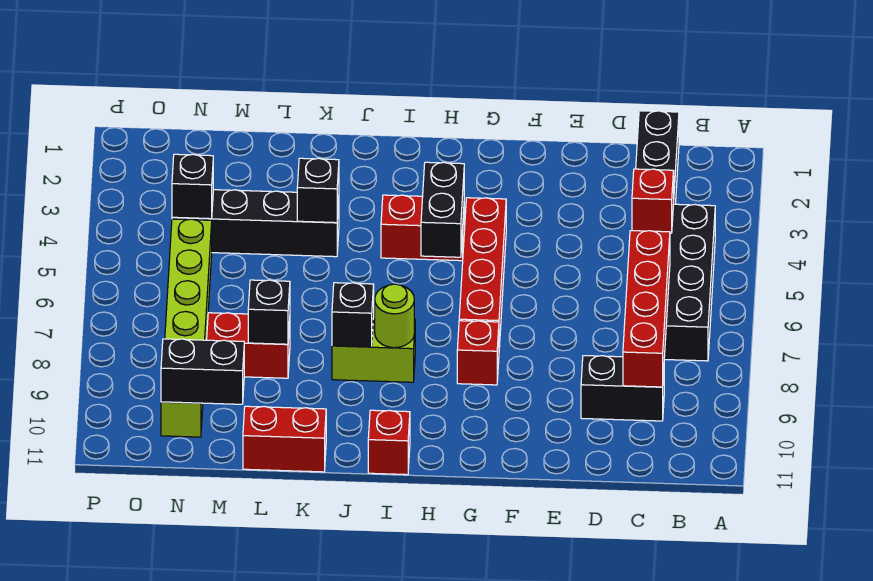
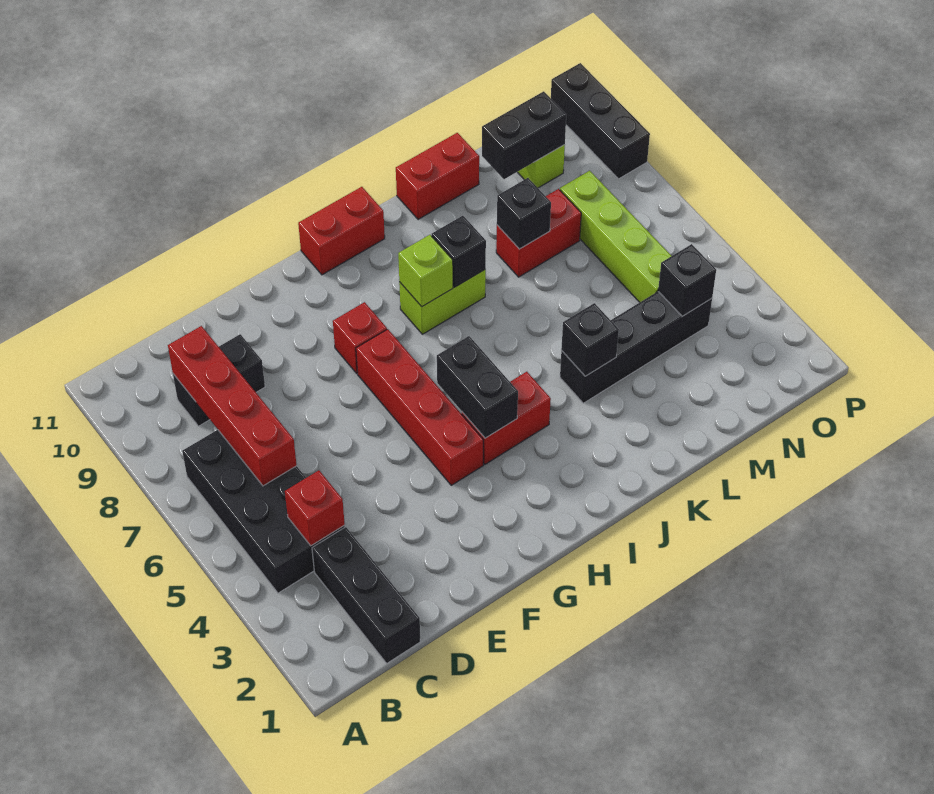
lime round brick I8 level 2 -> lime brick I8 level 2
red brick I11 level 1 -> red brick H11:I11 level 1
none -> black brick P9:P11 level 1

